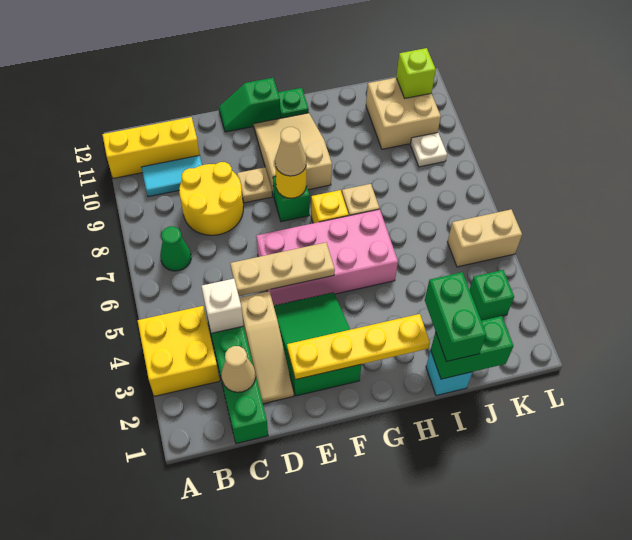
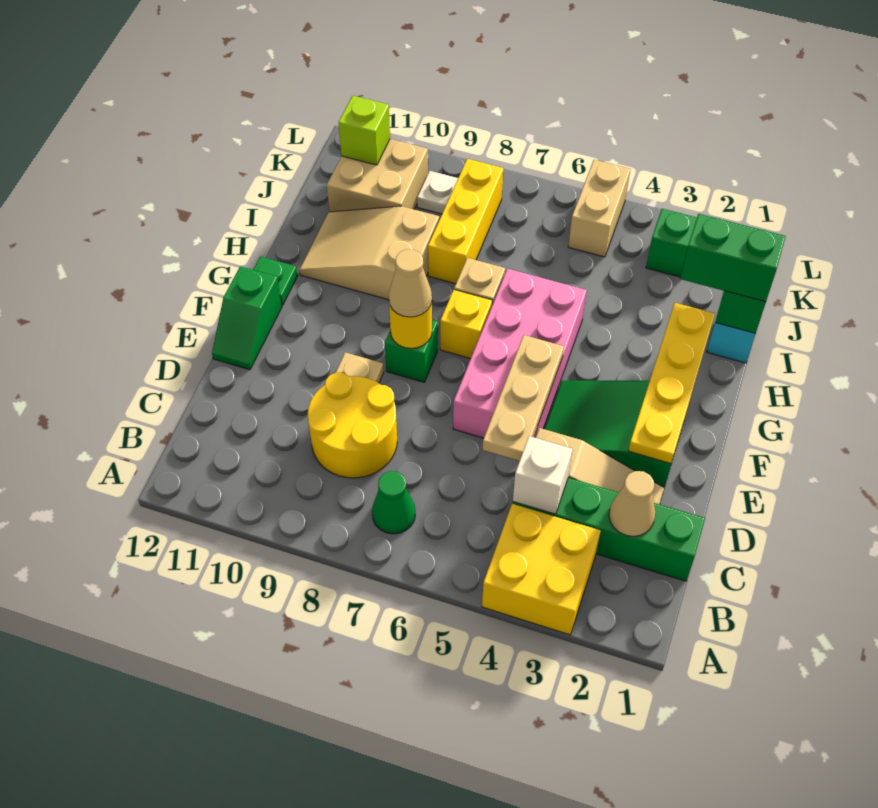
yellow brick A11:C11 level 1 -> yellow brick I8:K8 level 1
cyan tile B10:C10 level 1 -> none
tan slope F9:G11 level 1 top 9 -> tan slope H9:I11 level 1 top 9

